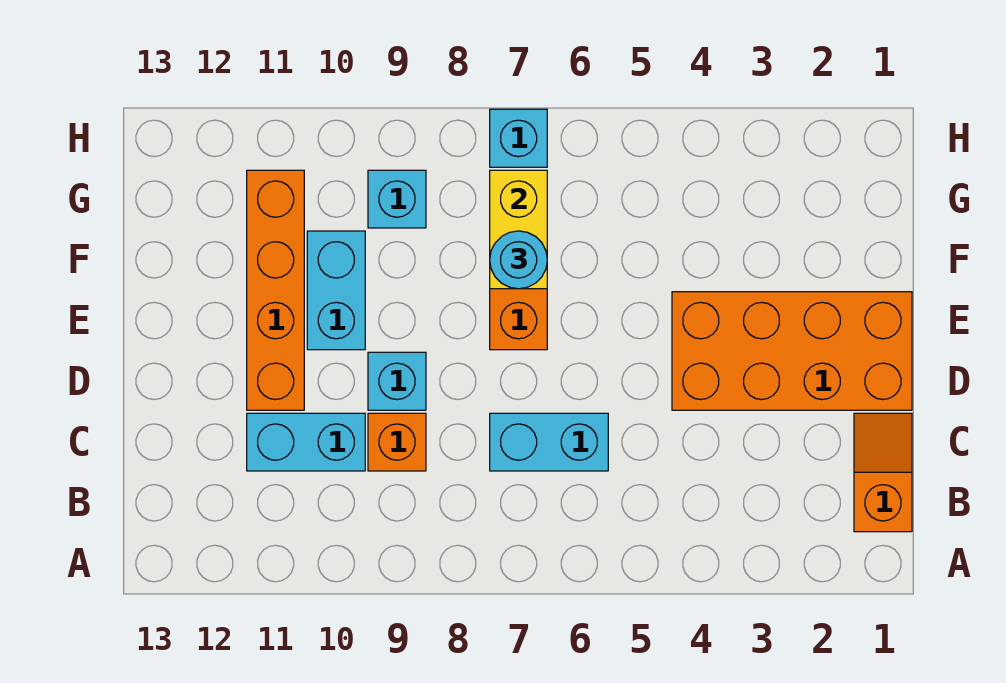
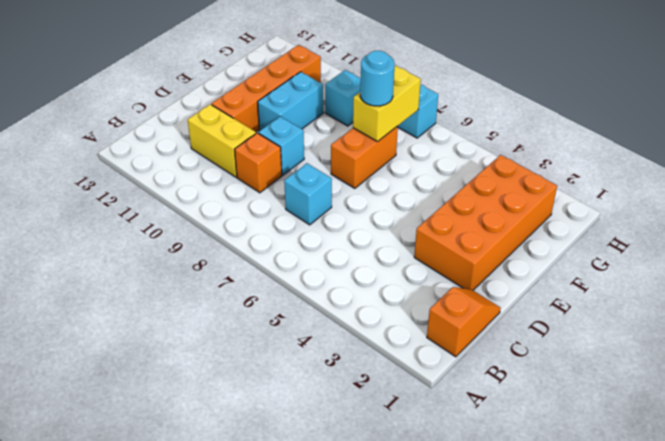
cyan brick C6:C7 level 1 -> cyan brick C7 level 1
cyan brick C10:C11 level 1 -> yellow brick C10:C11 level 1
orange brick D1:E4 level 1 -> orange brick D2:G3 level 1

